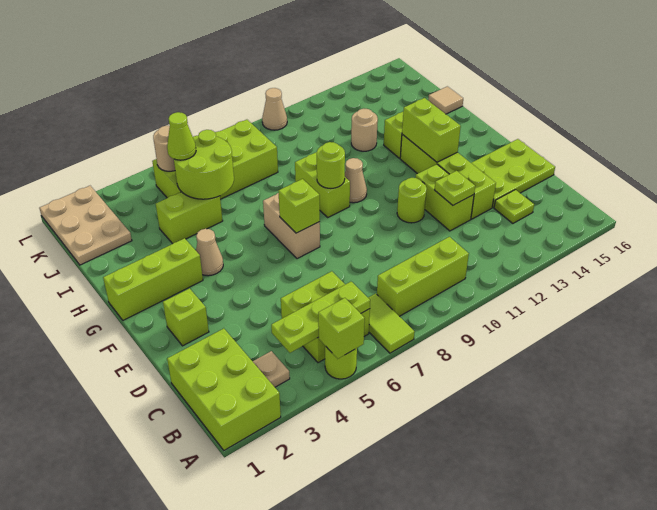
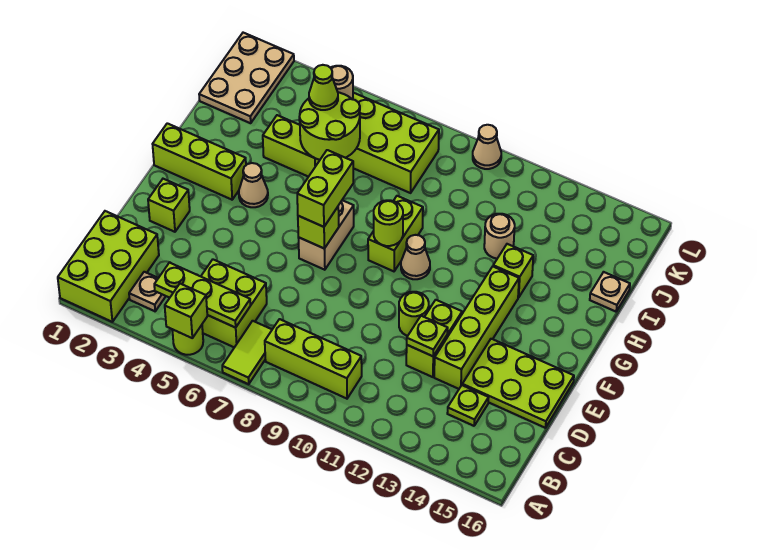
lime brick F13:G13 level 2 -> lime brick F7:G7 level 3
tan tile I16 level 1 -> tan plate I16 level 1

